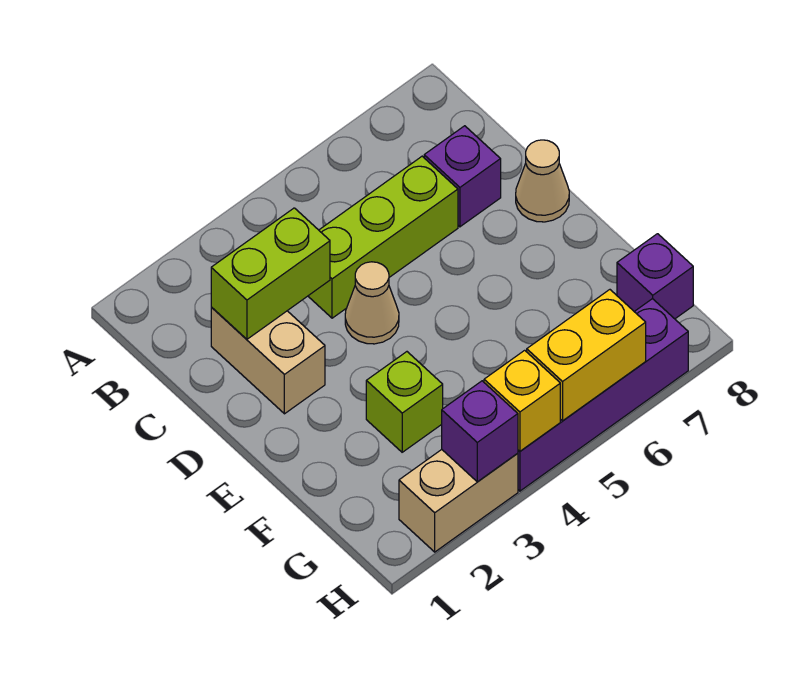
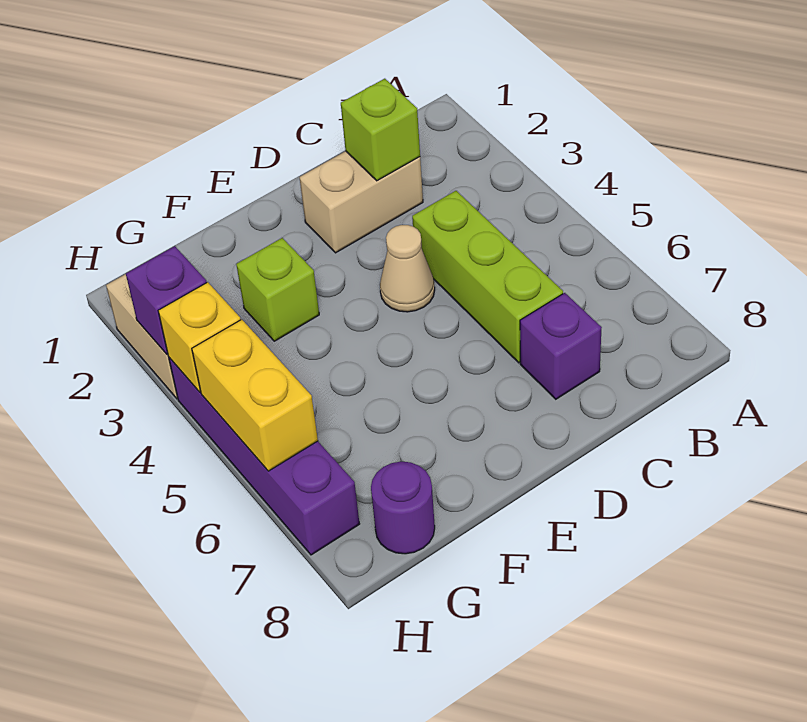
lime brick C2:C3 level 2 -> lime brick C2 level 2
tan cone D8 level 1 -> none
purple brick G8 level 1 -> purple round brick G8 level 1

